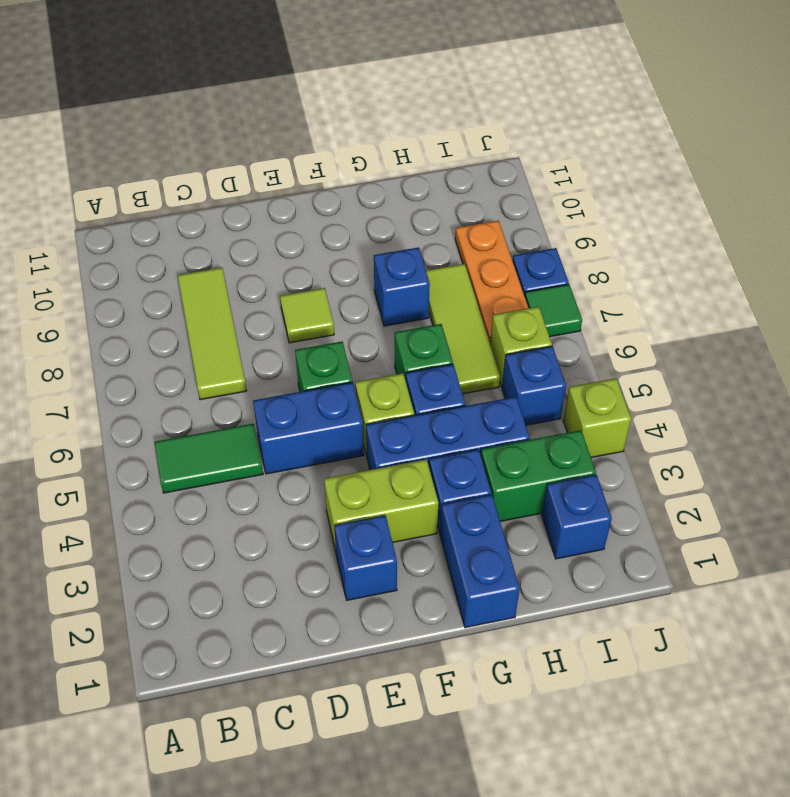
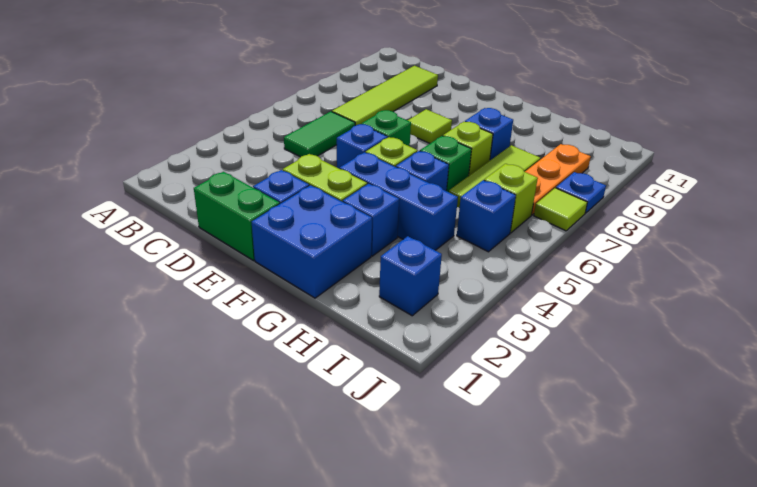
green tile B5:C5 level 1 -> green tile C5:C6 level 1
lime tile C7:C9 level 1 -> lime tile C7:C10 level 1
blue brick D5:E5 level 1 -> blue brick E5 level 1
blue brick G1:G2 level 1 -> blue brick F1:G2 level 1
green brick H3:I3 level 1 -> green brick D1:E1 level 1
lime brick J4 level 1 -> lime brick G7 level 1
green tile J7 level 1 -> lime tile J7 level 1

